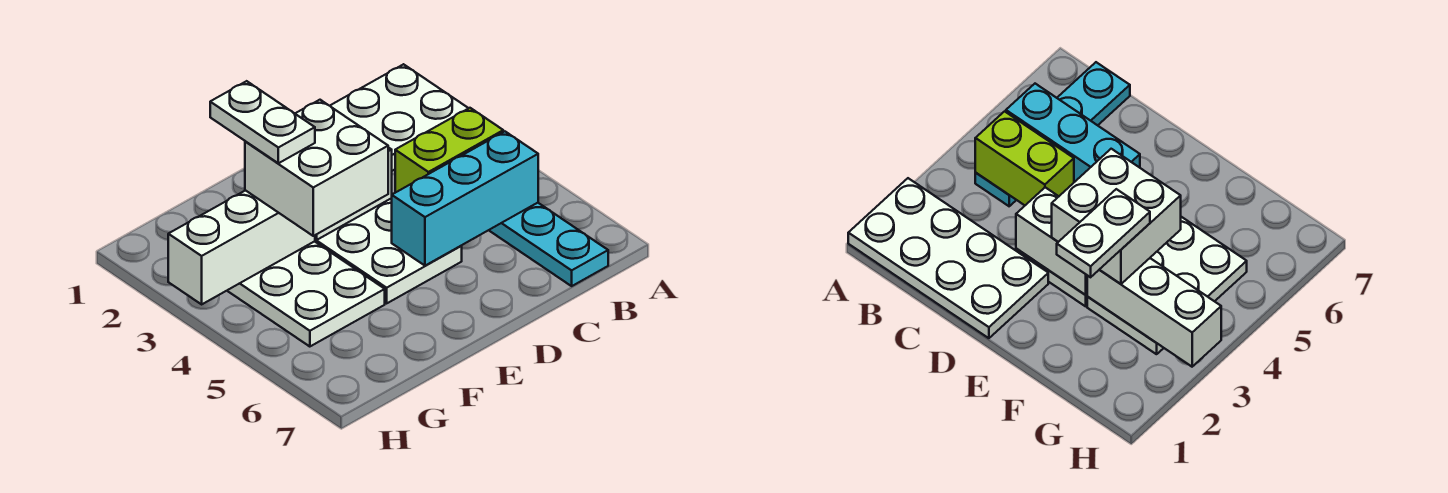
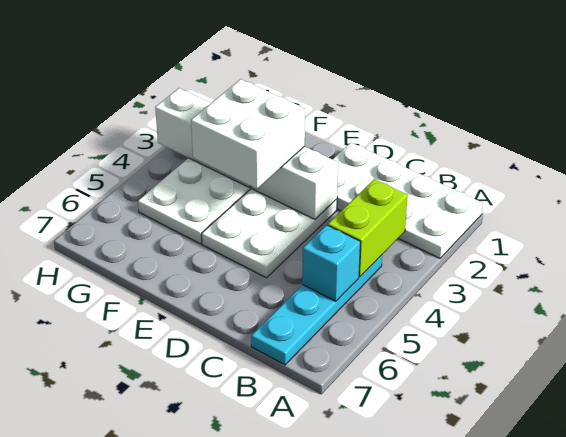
lime brick B4:C4 level 2 -> lime brick B3:B4 level 2
cyan brick B5:D5 level 2 -> cyan brick B5 level 2
white plate F2:F3 level 4 -> none

